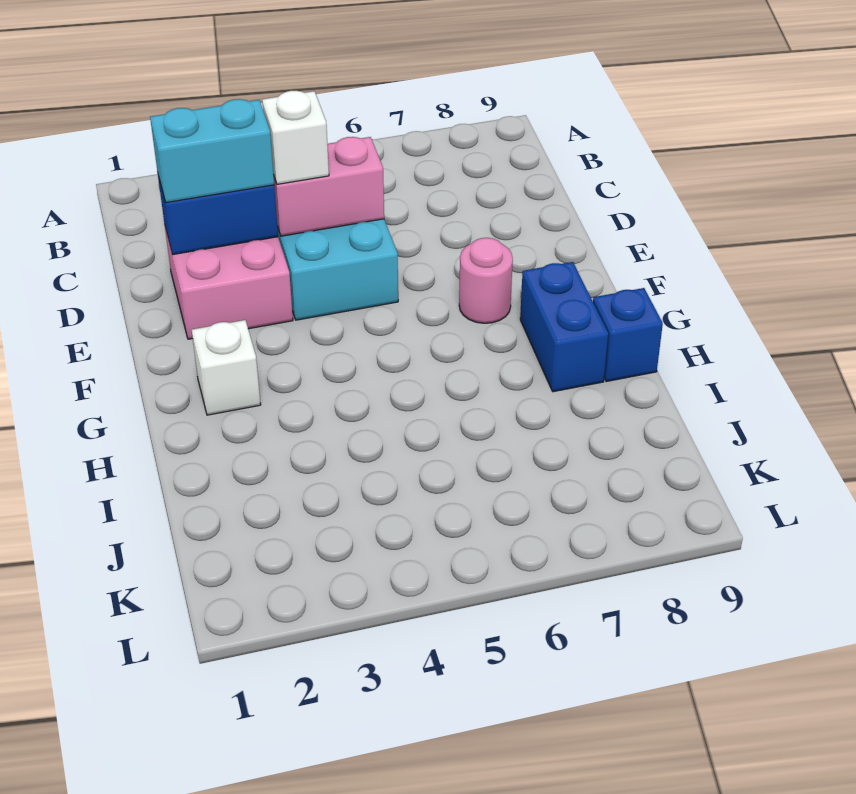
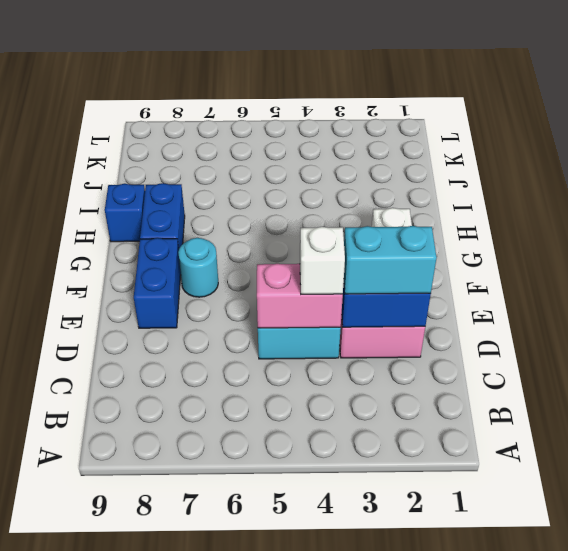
none -> blue brick E8:F8 level 1
pink round brick F7 level 1 -> cyan round brick F7 level 1

